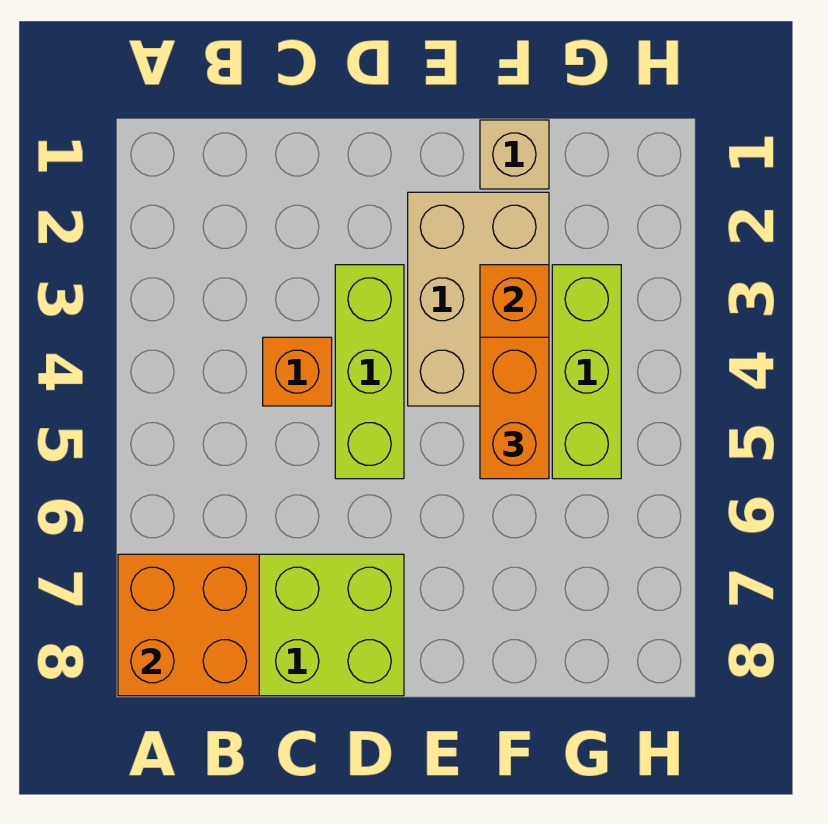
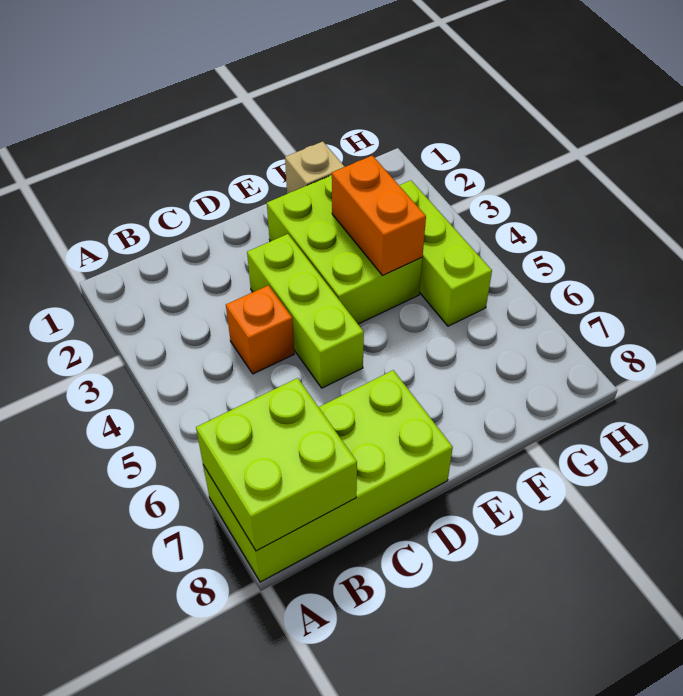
orange brick A7:B8 level 2 -> lime brick A7:B8 level 2
tan brick E2:F4 level 1 -> lime brick E2:F4 level 1
orange brick F4:F5 level 3 -> none

